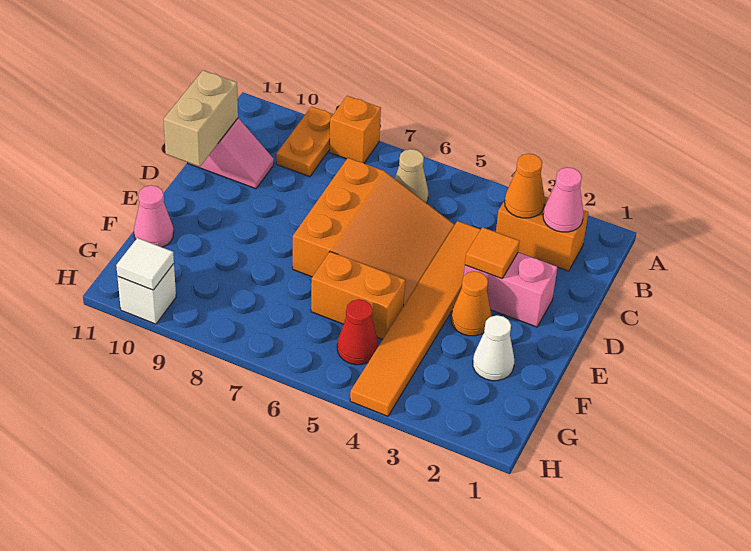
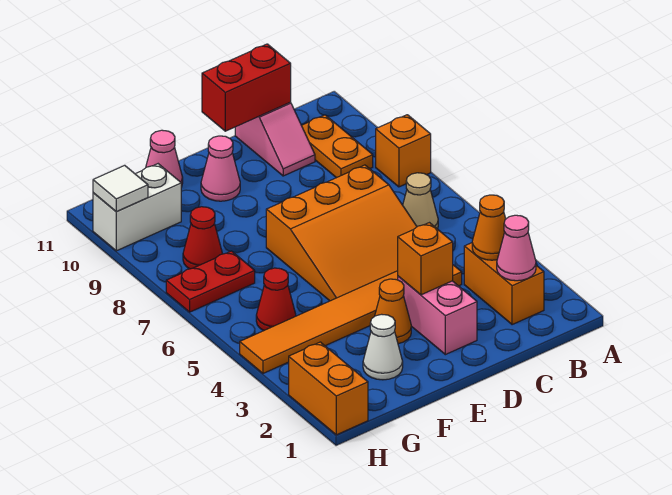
orange plate A9:B9 level 1 -> orange plate B9:B10 level 1
tan brick C11:D11 level 2 -> red brick C11:D11 level 2
orange tile D3 level 2 -> orange brick D3 level 2
none -> pink cone E10 level 1
orange brick F5:F6 level 1 -> orange brick H1:H2 level 1
none -> red plate G7:H7 level 1
none -> red cone G8 level 1
white brick H10 level 1 -> white brick G10:H10 level 1

